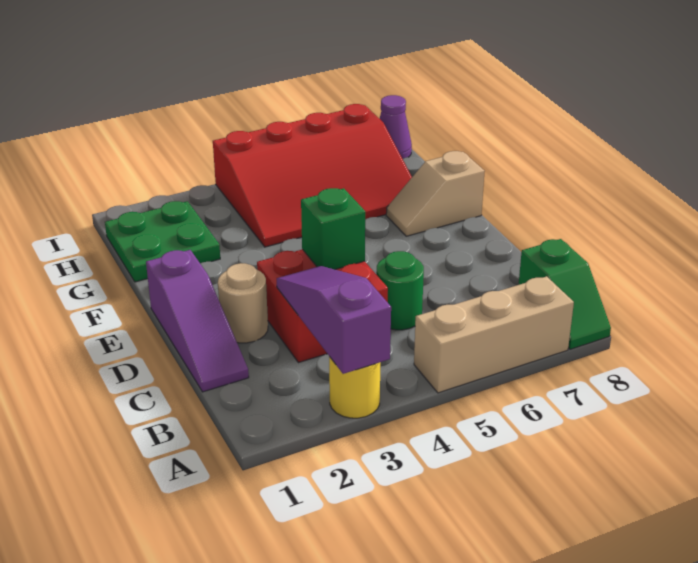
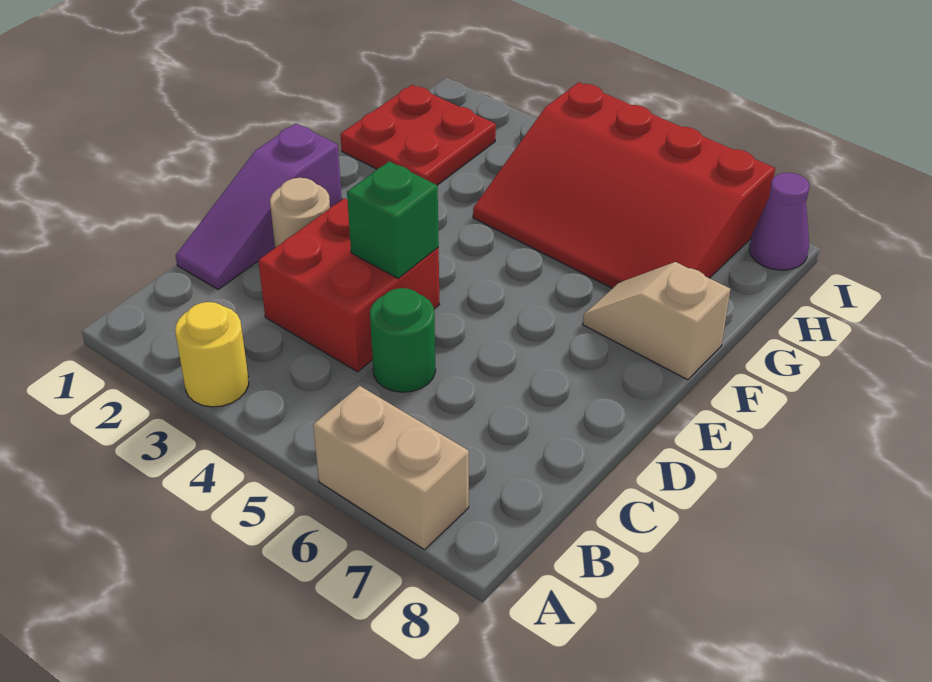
purple slope A3:C3 level 2 top A -> none
tan brick A5:A7 level 1 -> tan brick A6:A7 level 1
green slope A8:B8 level 1 top B -> none
green plate G1:H2 level 1 -> red plate G1:H2 level 1

